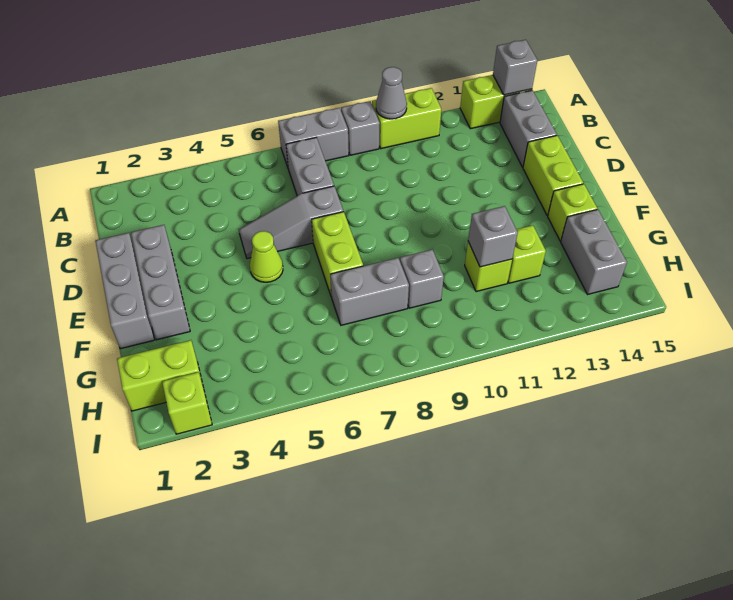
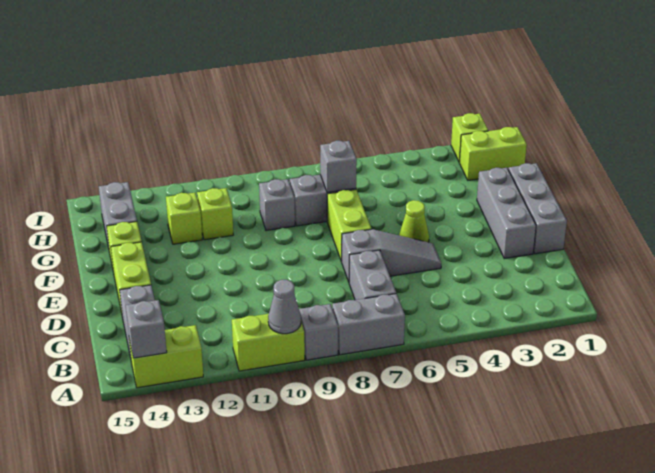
grey brick G11 level 2 -> grey brick G7 level 2

